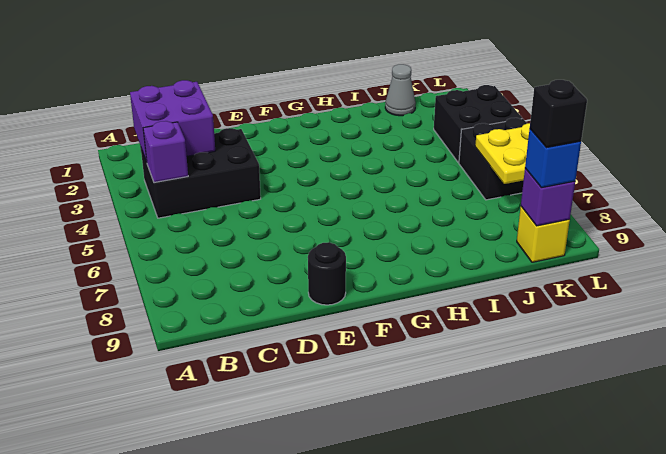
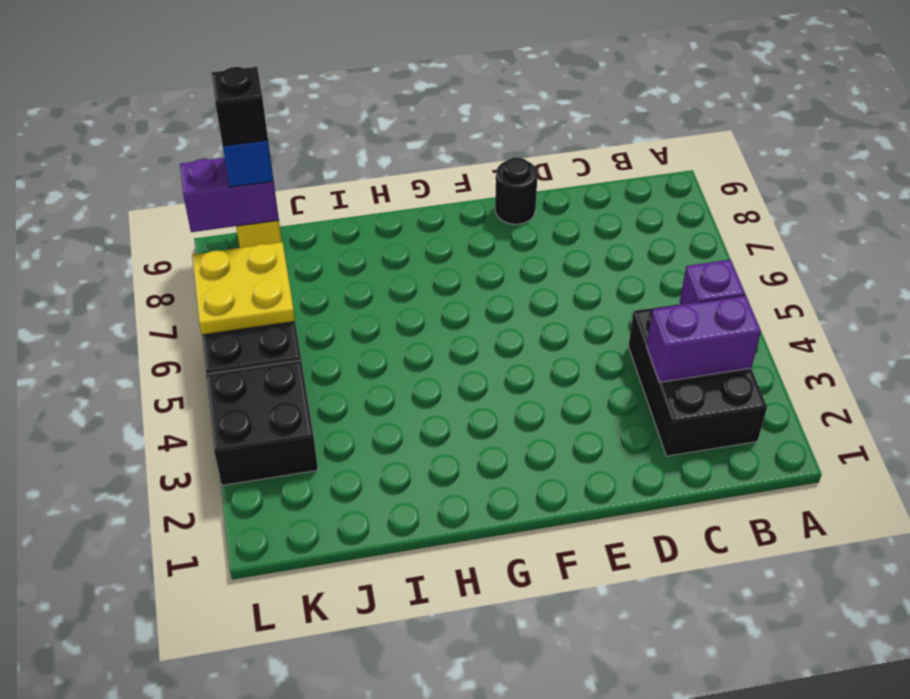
purple brick B2:C3 level 2 -> purple brick B3:C3 level 2
black brick B3:D4 level 1 -> black brick B2:C4 level 1
grey cone J1 level 1 -> none
purple brick K9 level 2 -> purple brick K9:L9 level 2

